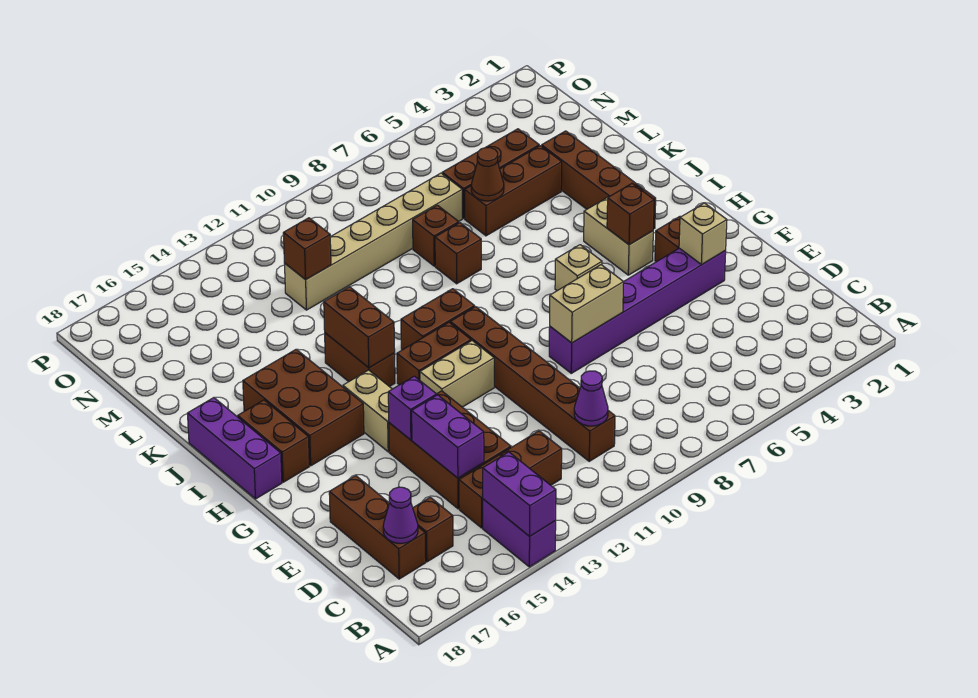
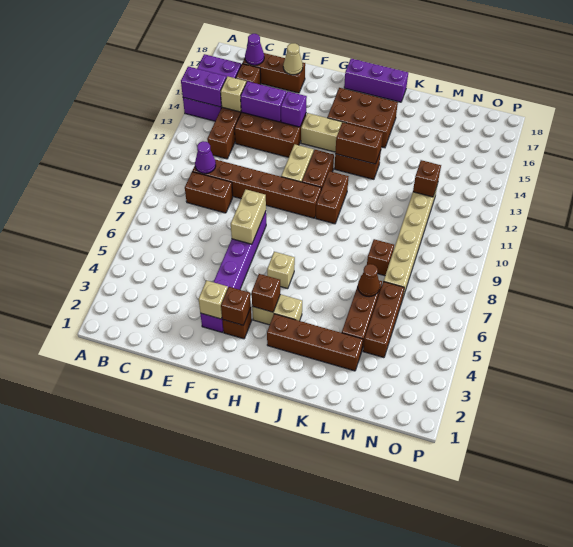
purple brick A14:B14 level 1 -> purple brick A14:B16 level 1
none -> tan brick C14 level 2
none -> tan cone E17 level 2
brown brick H17:I17 level 1 -> brown brick C9:D9 level 1
brown brick K8 level 1 -> brown brick G3 level 2

